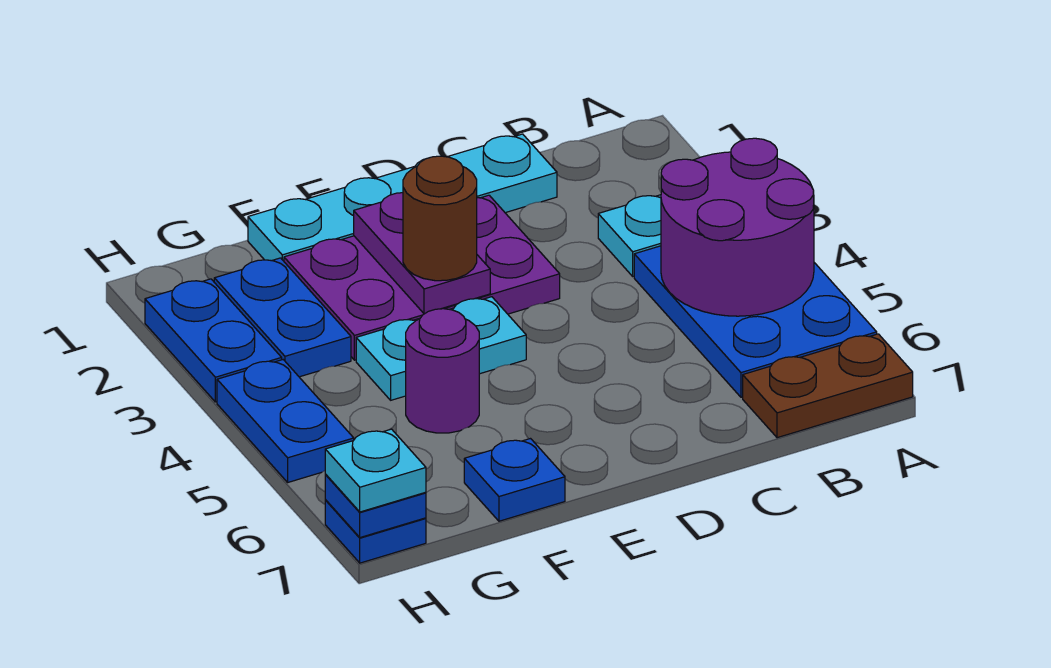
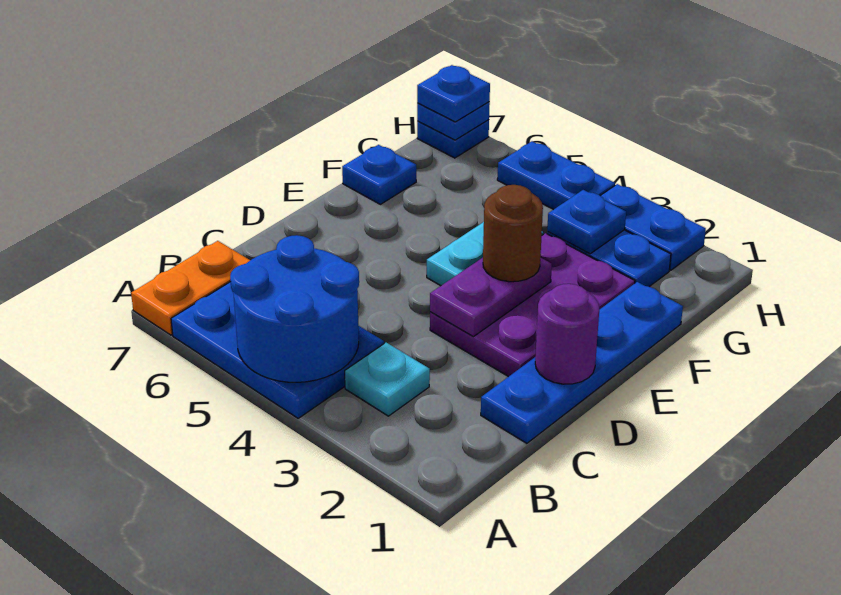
purple round brick A4:B5 level 2 -> blue round brick A4:B5 level 2
brown plate A7:B7 level 1 -> orange plate A7:B7 level 1
cyan plate C1:F1 level 1 -> blue plate C1:F1 level 1
purple plate E2:E3 level 2 -> purple plate D3:E3 level 2
purple round brick F5 level 1 -> purple round brick D1 level 2
none -> blue plate G3 level 2
cyan plate H7 level 3 -> blue plate H7 level 3

